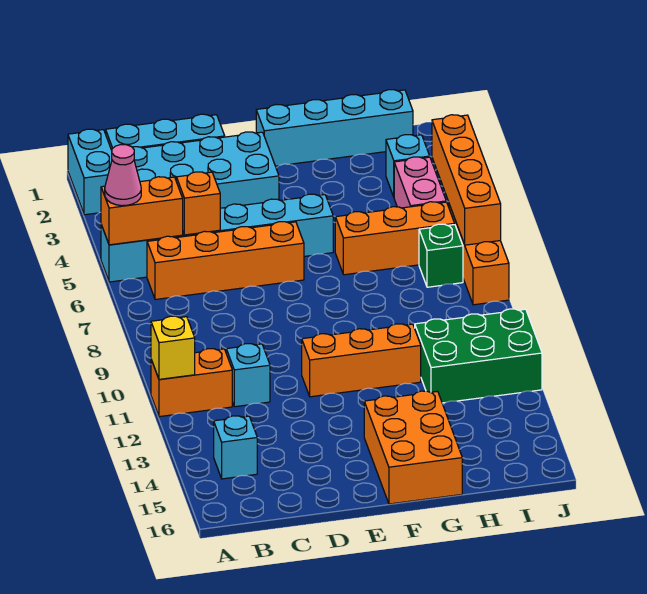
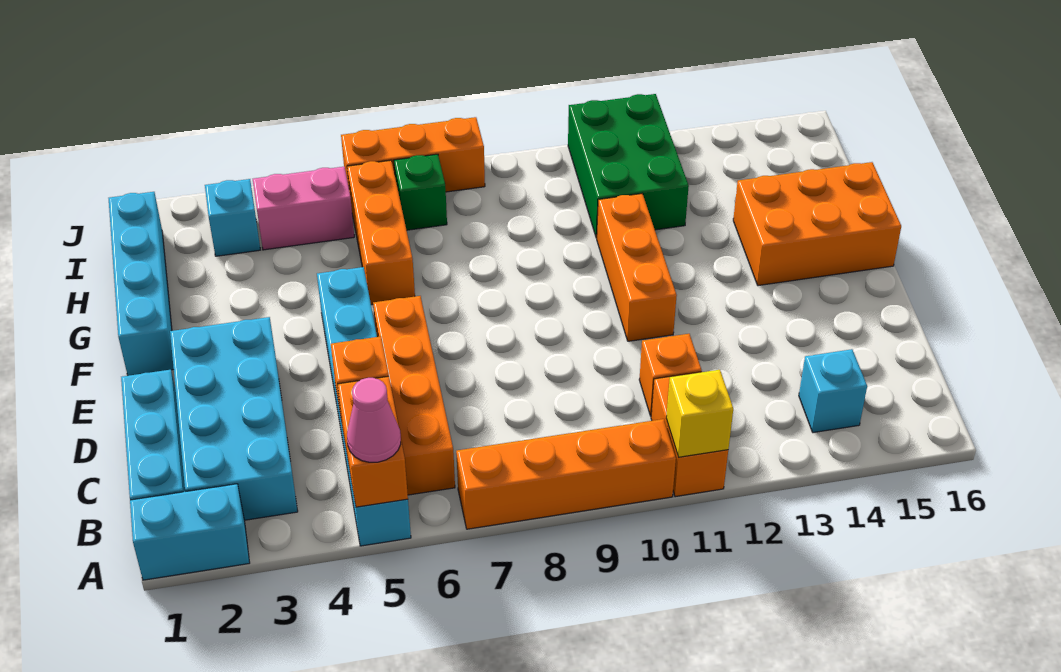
cyan brick C11 level 1 -> orange brick C11 level 1
orange brick J4:J7 level 2 -> orange brick A7:A10 level 1

